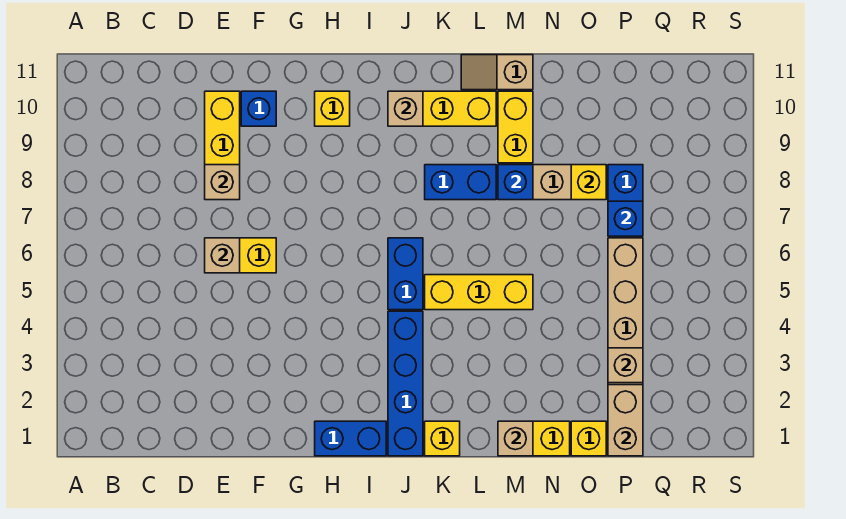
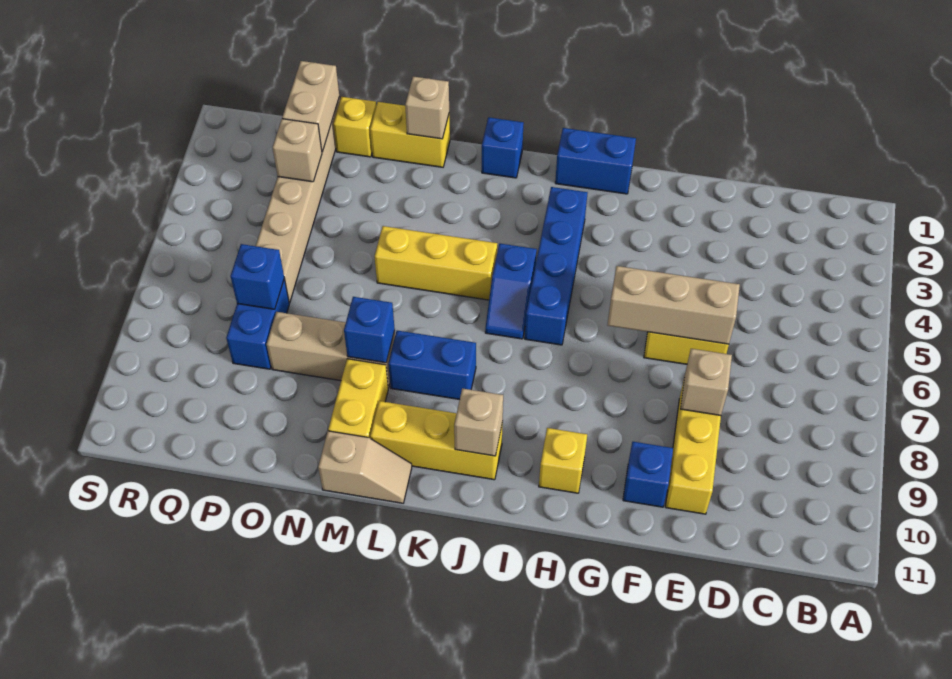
tan brick E6 level 2 -> tan brick E6:G6 level 2
blue brick J1:J4 level 1 -> blue brick I3:I6 level 1
blue brick J5:J6 level 1 -> blue slope J5:J6 level 1 top 5
yellow brick K1 level 1 -> blue brick K1 level 1
yellow brick O8 level 2 -> none

